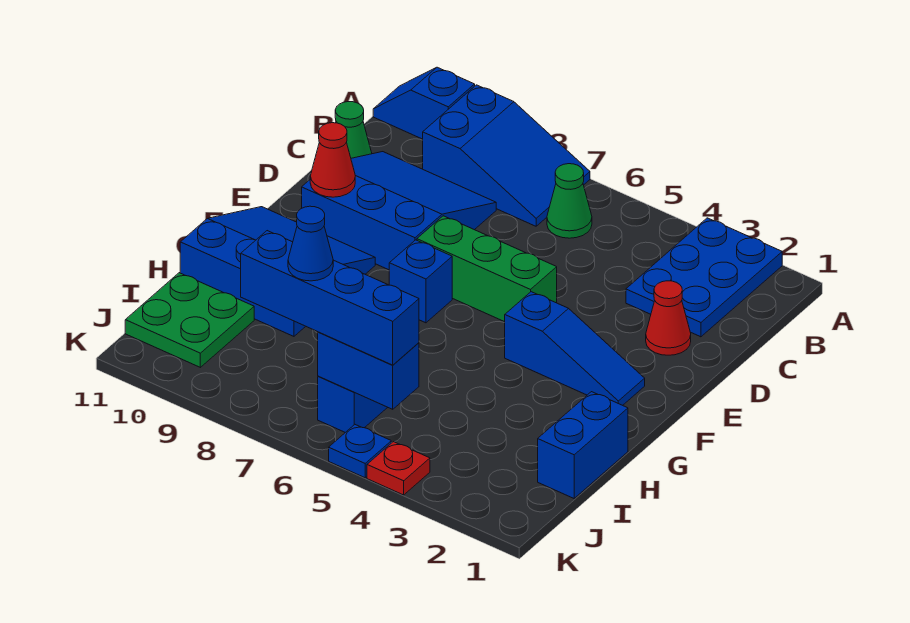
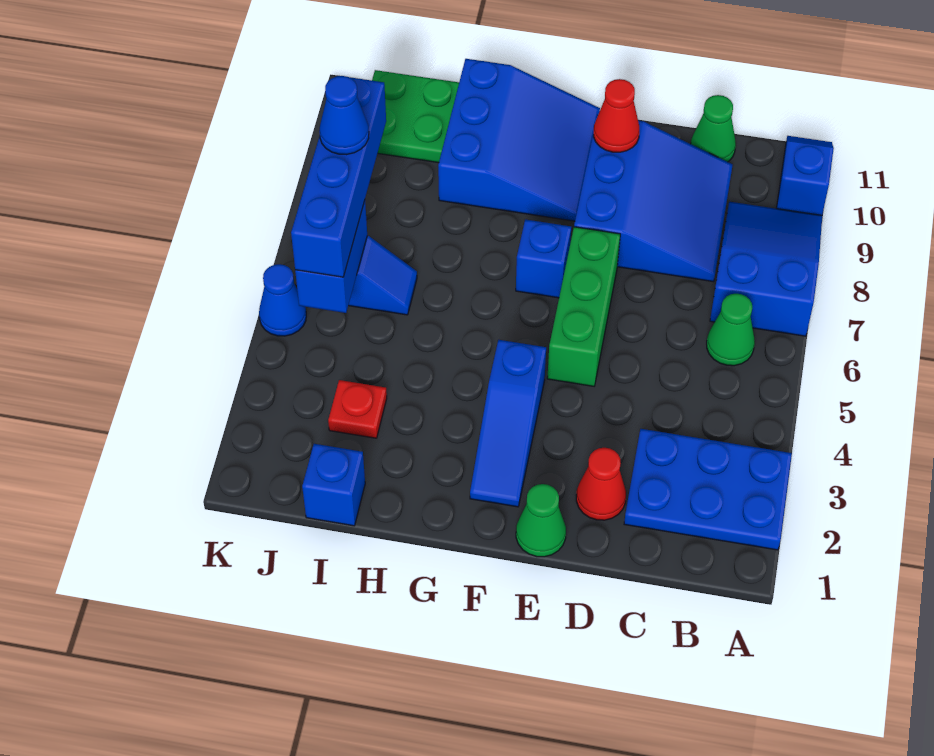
blue slope A7:B9 level 1 top 9 -> blue slope A7:B9 level 1 top 7
none -> green cone E1 level 1
blue brick H1:I1 level 1 -> blue brick I1 level 1
red plate K4 level 1 -> red plate I3 level 1
blue plate K5 level 1 -> blue cone K5 level 1

